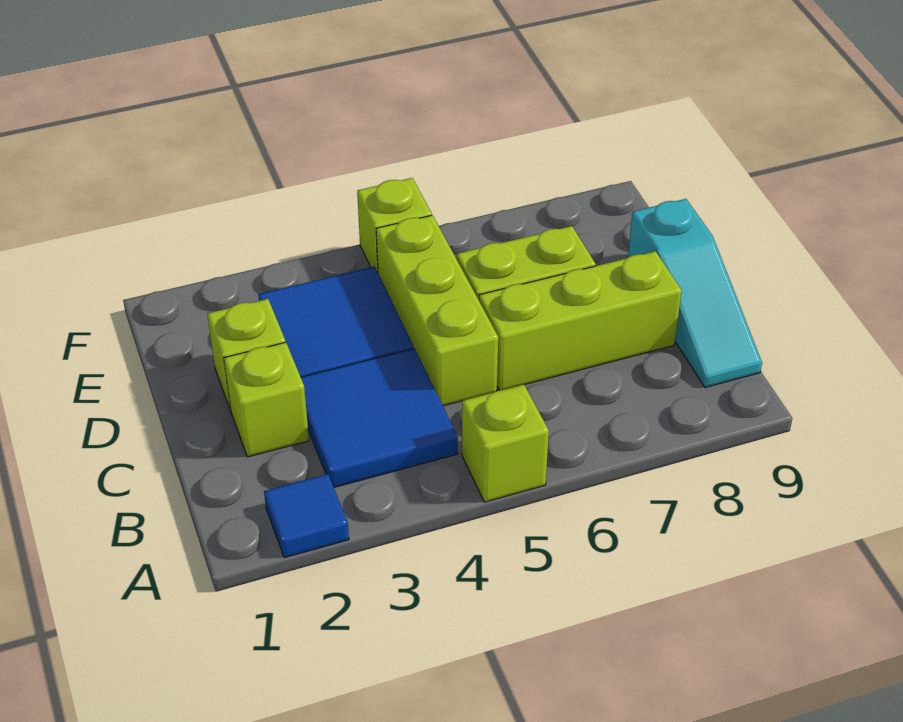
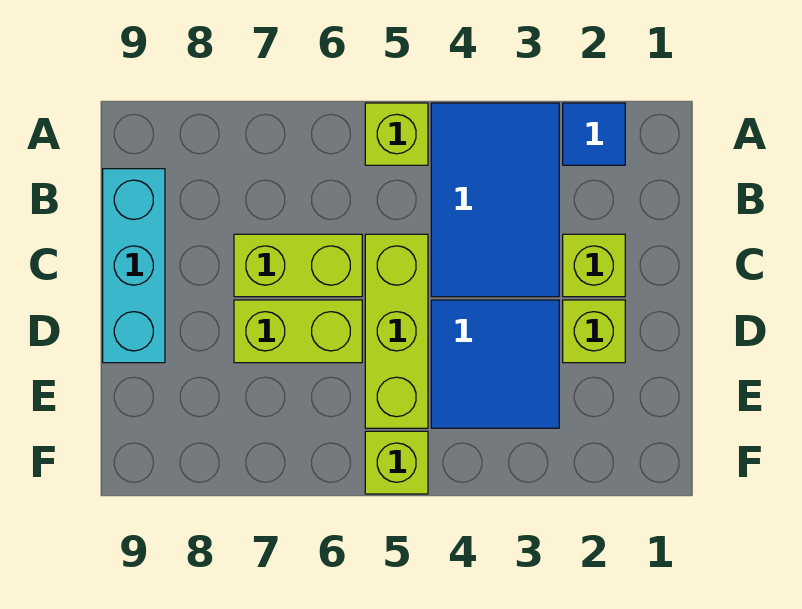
blue tile B3:C4 level 1 -> blue tile A3:C4 level 1
cyan slope B9:D9 level 1 top D -> cyan brick B9:D9 level 1
lime brick C6:C8 level 1 -> lime brick C6:C7 level 1

